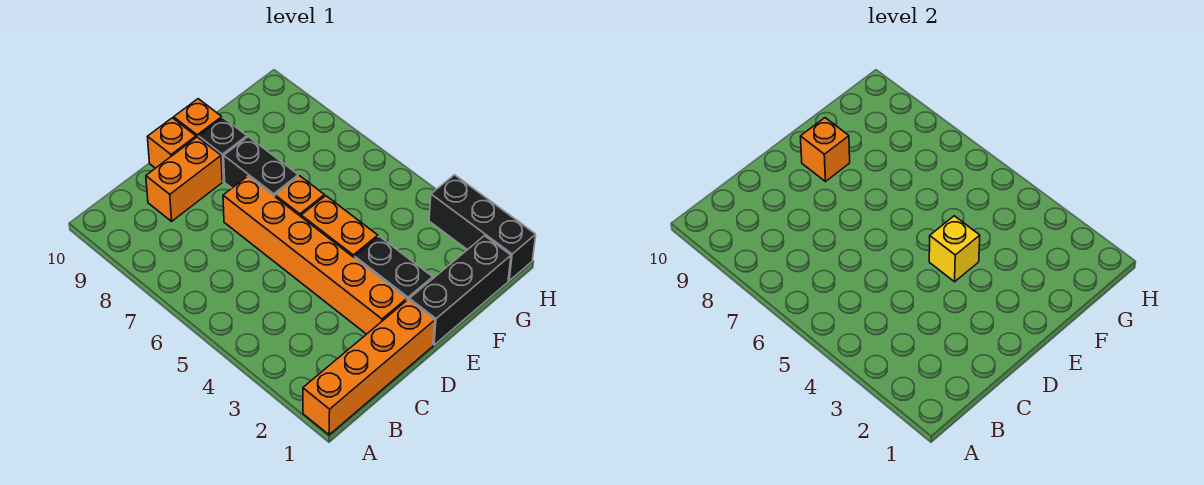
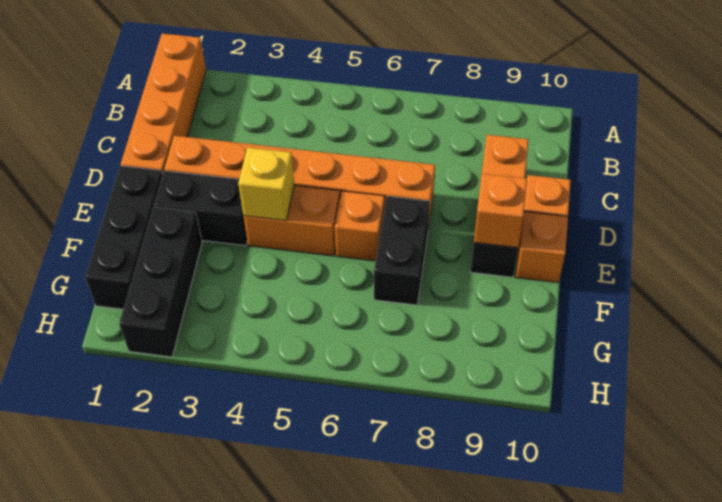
black brick E7:E8 level 1 -> black brick E7:F7 level 1
black brick H1:H3 level 1 -> black brick F2:H2 level 1

